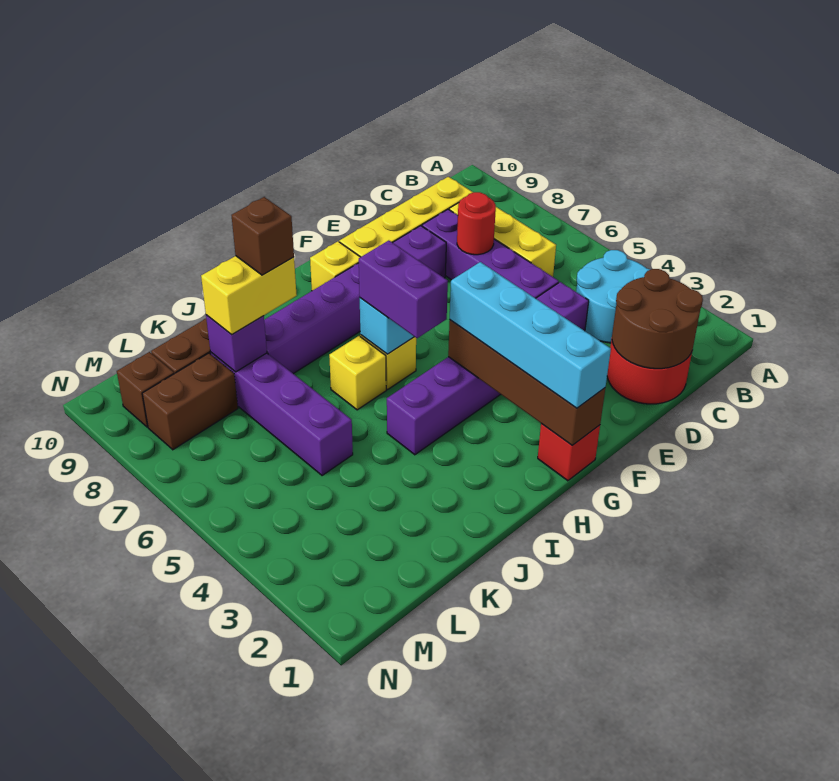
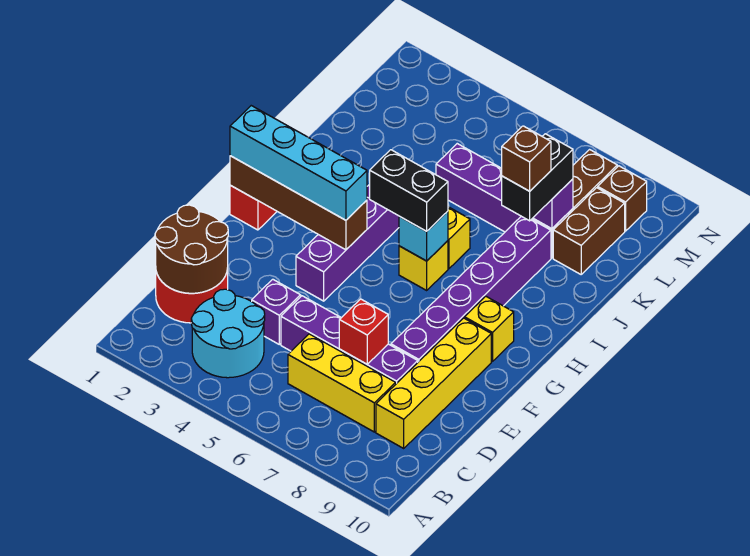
red round brick D7 level 2 -> red brick D7 level 2
purple brick H5:H6 level 3 -> black brick H5:H6 level 3
yellow brick J8:K8 level 3 -> black brick J8:K8 level 3

